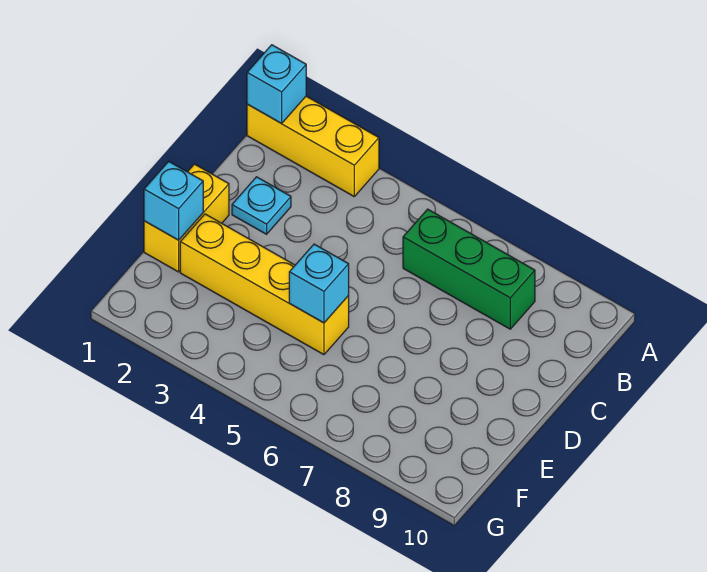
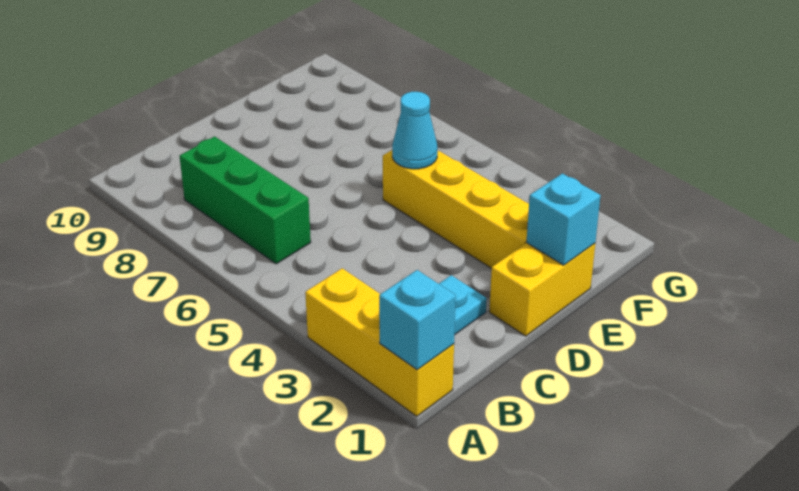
cyan brick E5 level 2 -> cyan cone E5 level 2

